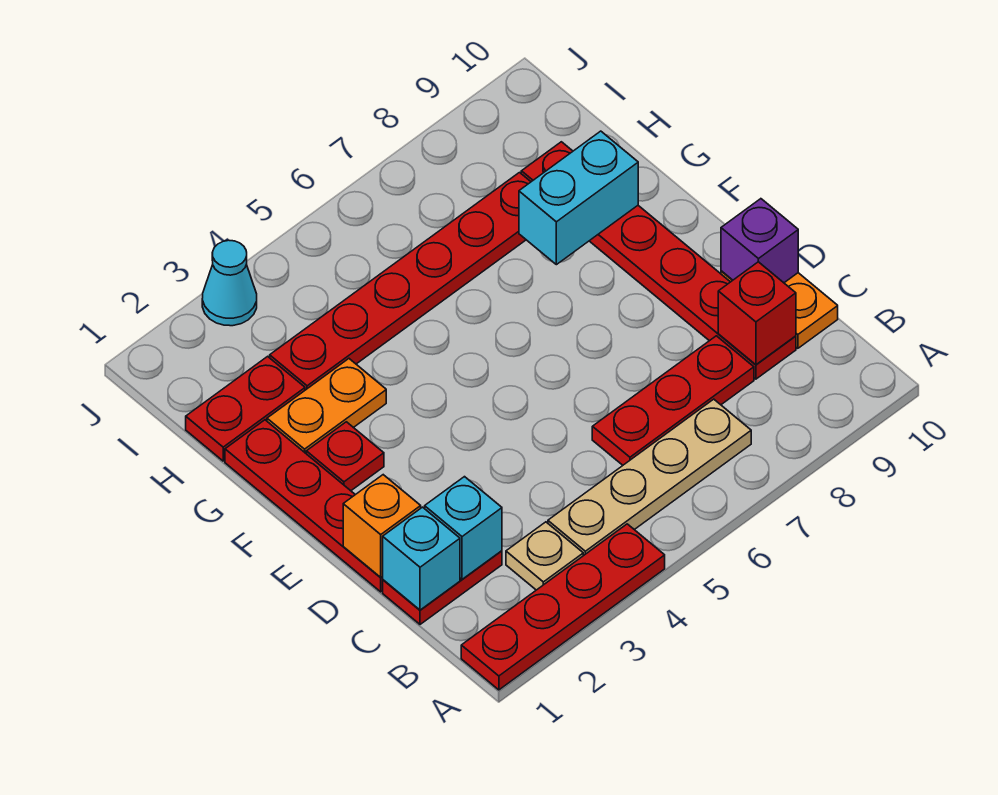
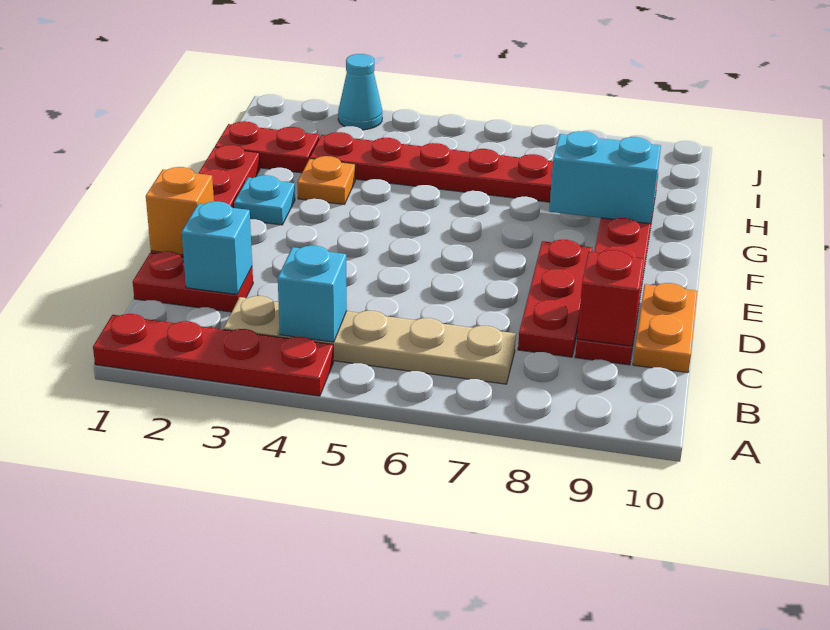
cyan brick C1 level 2 -> cyan brick B4 level 2
red plate C6:C8 level 1 -> red plate C8:E8 level 1
purple brick D10 level 2 -> none
red plate F2 level 1 -> cyan plate F2 level 1
orange plate G2:G3 level 1 -> orange plate G3 level 1

